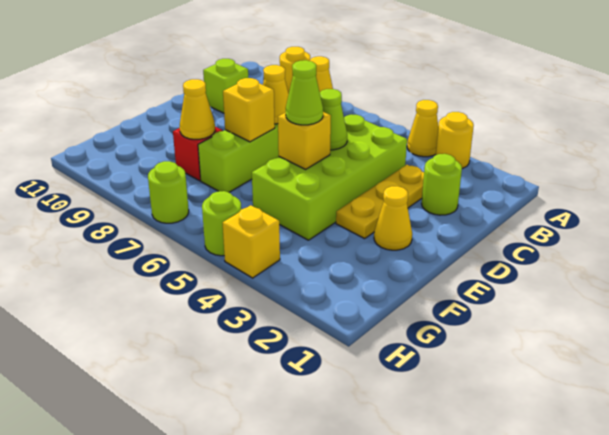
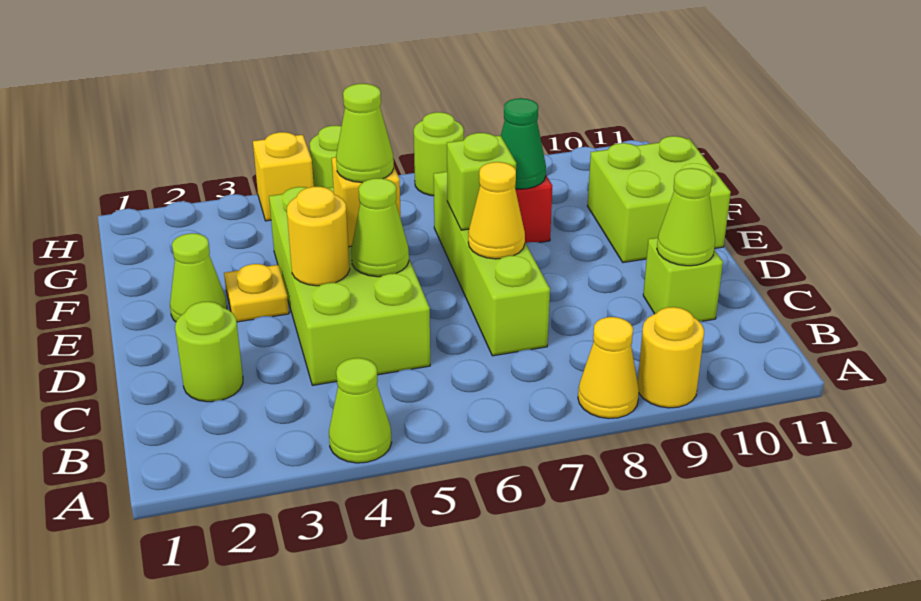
yellow round brick A3 level 1 -> yellow round brick D4 level 2
yellow cone A4 level 1 -> lime cone A4 level 1
yellow plate C3:E3 level 1 -> yellow plate E3 level 1
none -> lime cone C10 level 2
yellow cone E2 level 1 -> lime cone E2 level 1
yellow brick E7 level 2 -> lime brick E7 level 2
none -> lime brick E10:F11 level 1
yellow cone F8 level 2 -> green cone F8 level 2

